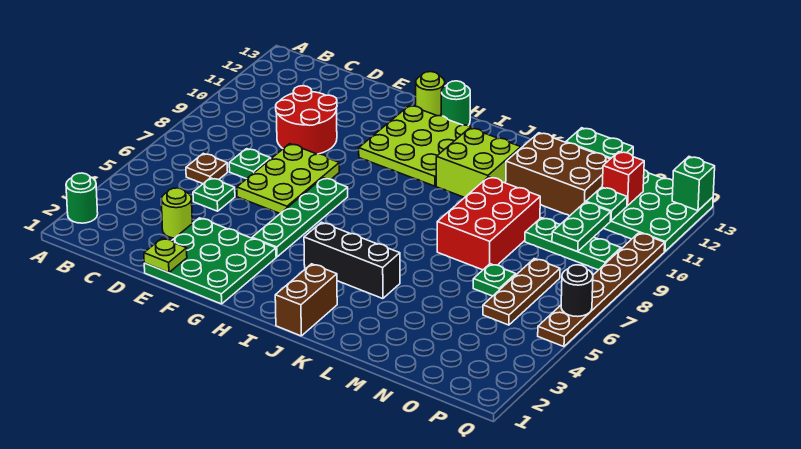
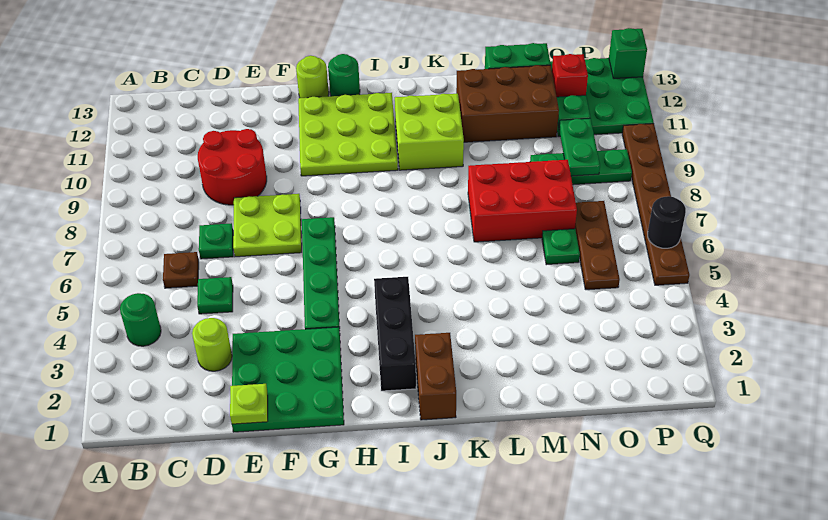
green round brick A2 level 1 -> green round brick B4 level 1
lime plate E6:F8 level 1 -> lime plate E7:F8 level 1
black brick I4:K4 level 1 -> black brick I2:I4 level 1
red brick L7:M9 level 1 -> red brick L7:N8 level 1

